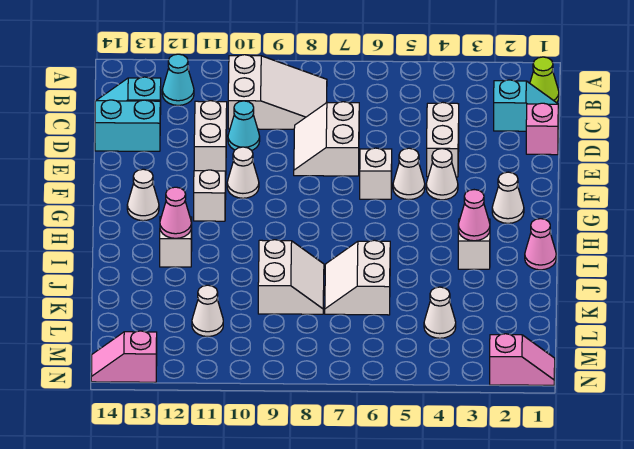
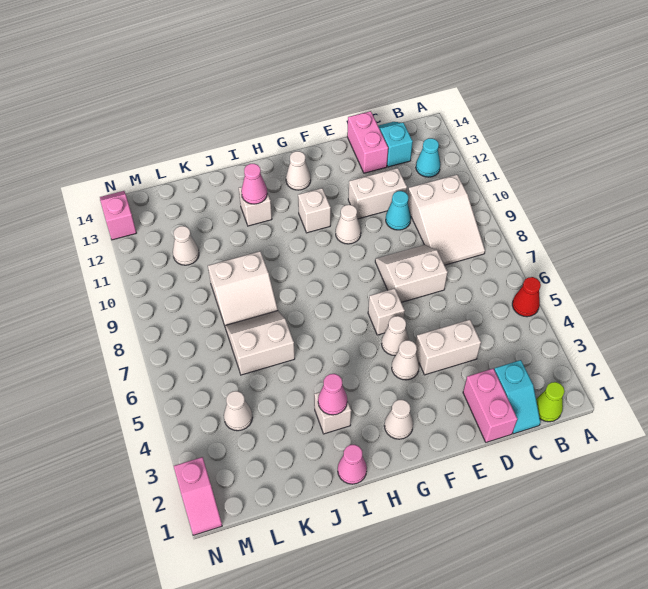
none -> red cone A5 level 1
pink brick D1 level 1 -> pink brick D1:D2 level 1
cyan brick D13:D14 level 1 -> pink brick D13:D14 level 1

